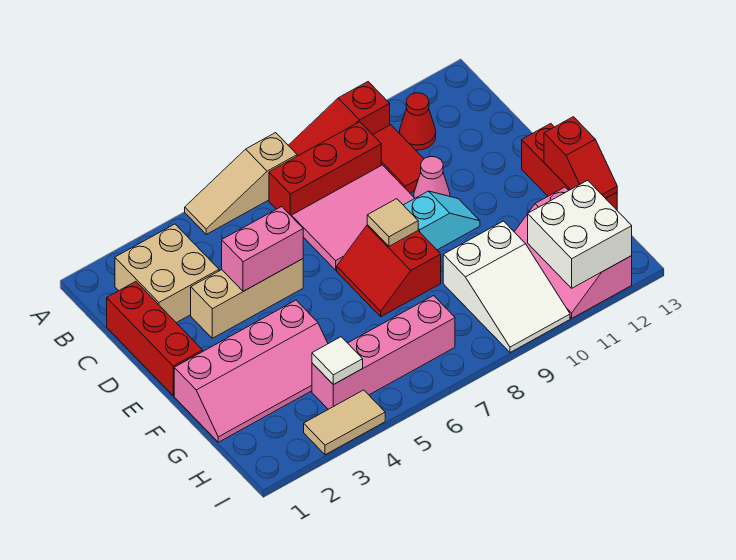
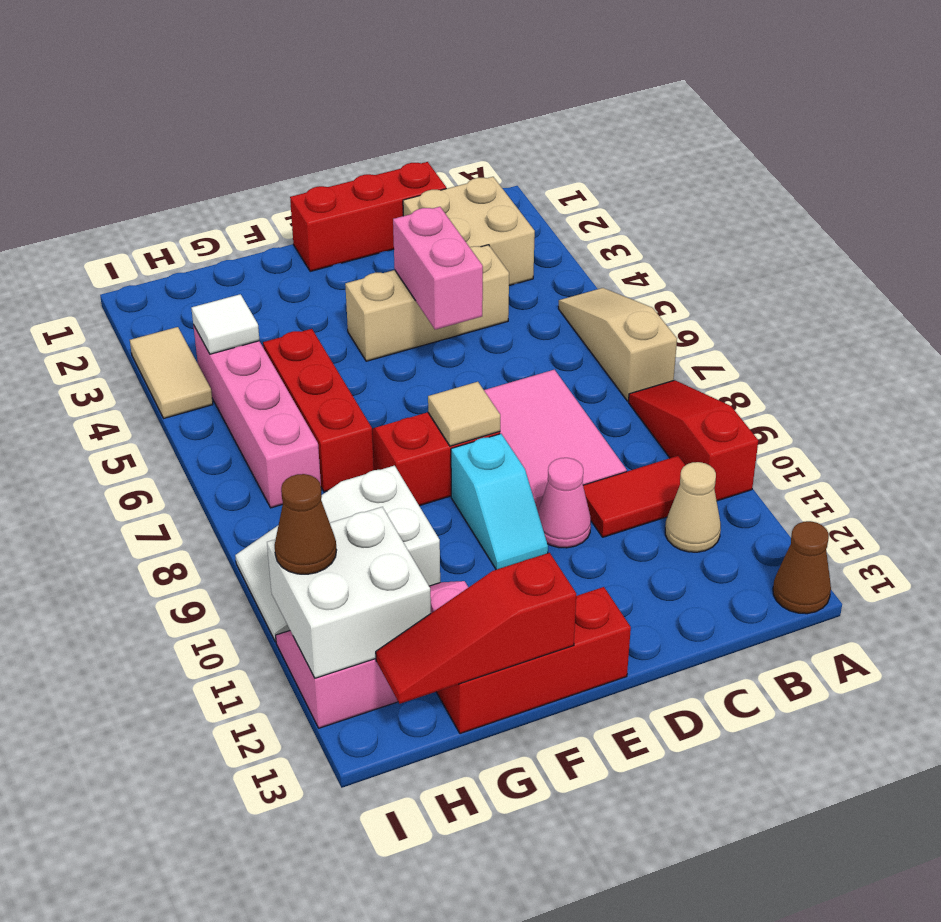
none -> brown cone A13 level 1
red brick B7:B9 level 1 -> red brick G5:G7 level 1
red cone B11 level 1 -> tan cone B11 level 1
tan brick D3:D5 level 1 -> tan brick C4:E4 level 1
pink slope F1:G4 level 1 top F -> none
red slope F13:G13 level 2 top F -> red slope F13:H13 level 2 top F
none -> brown cone I11 level 3

